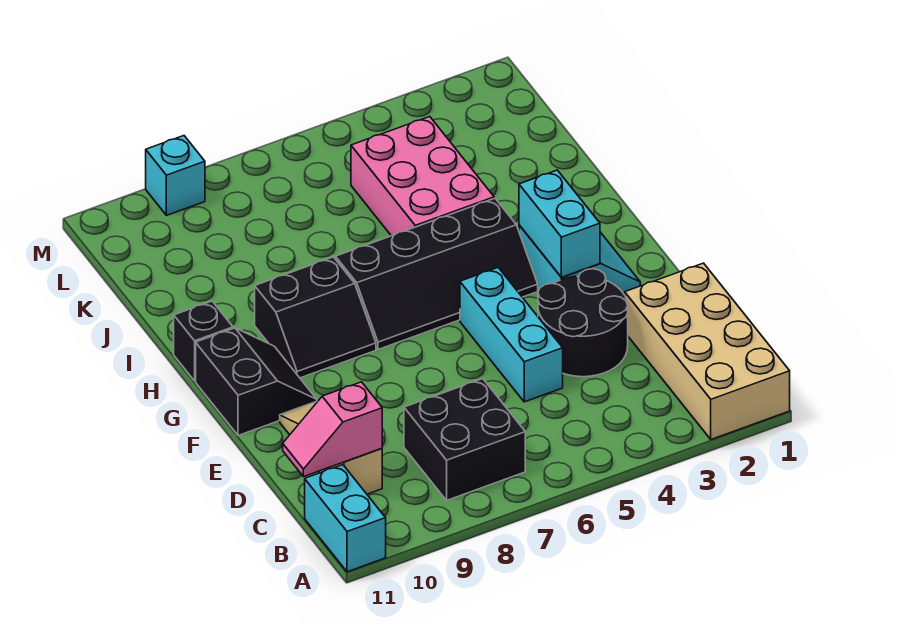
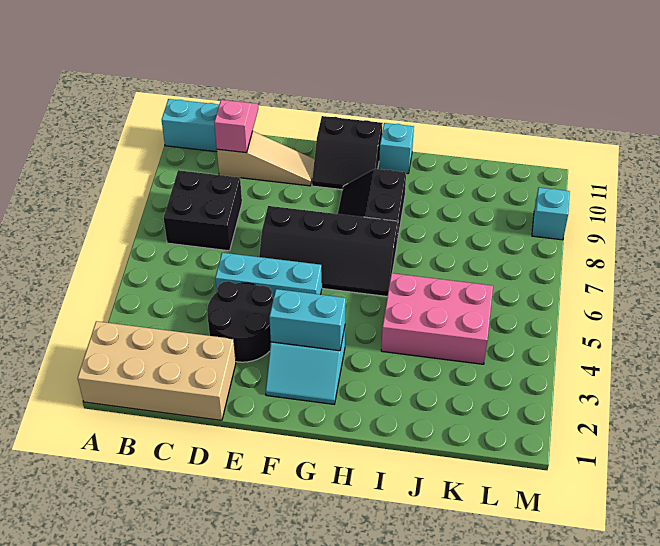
black slope G4:H7 level 1 top H -> black slope E6:H7 level 1 top 7
black brick H11 level 1 -> cyan brick H11 level 1

